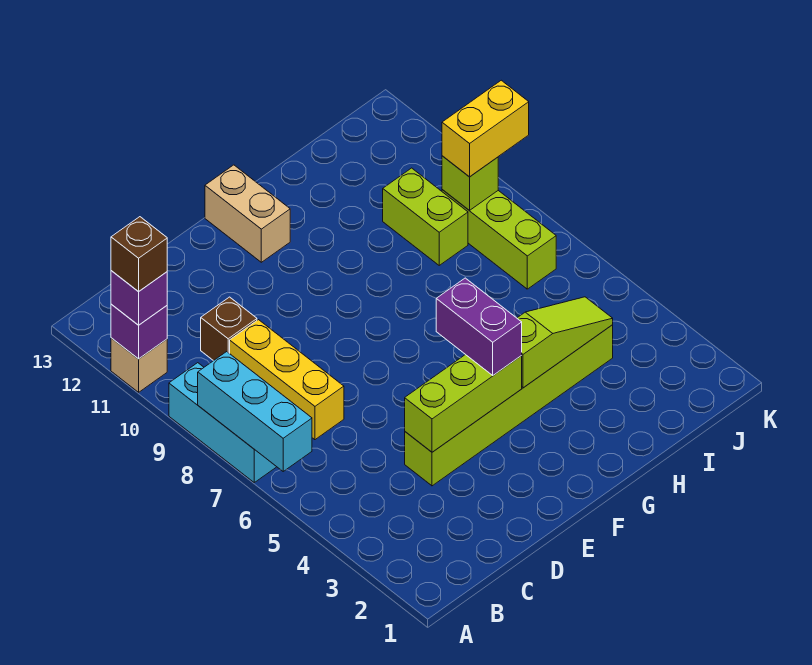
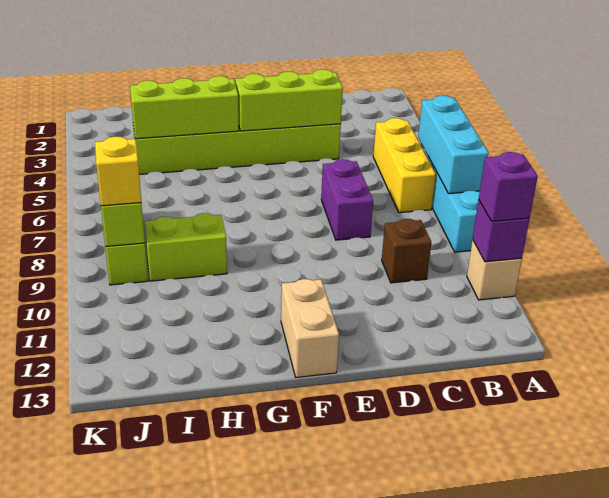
brown brick A11 level 4 -> none
yellow brick C7:C9 level 1 -> yellow brick B5:B7 level 1
purple brick F4:F5 level 3 -> purple brick D7:D8 level 1
lime slope G4:I4 level 2 top G -> lime brick G4:I4 level 2
lime brick I9:I10 level 1 -> lime brick H9:I9 level 1
yellow brick J9:K9 level 3 -> yellow brick J9 level 3

